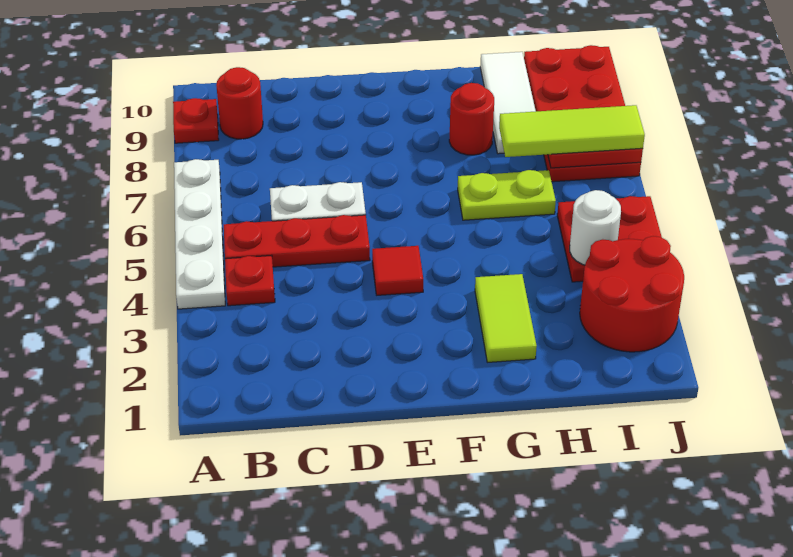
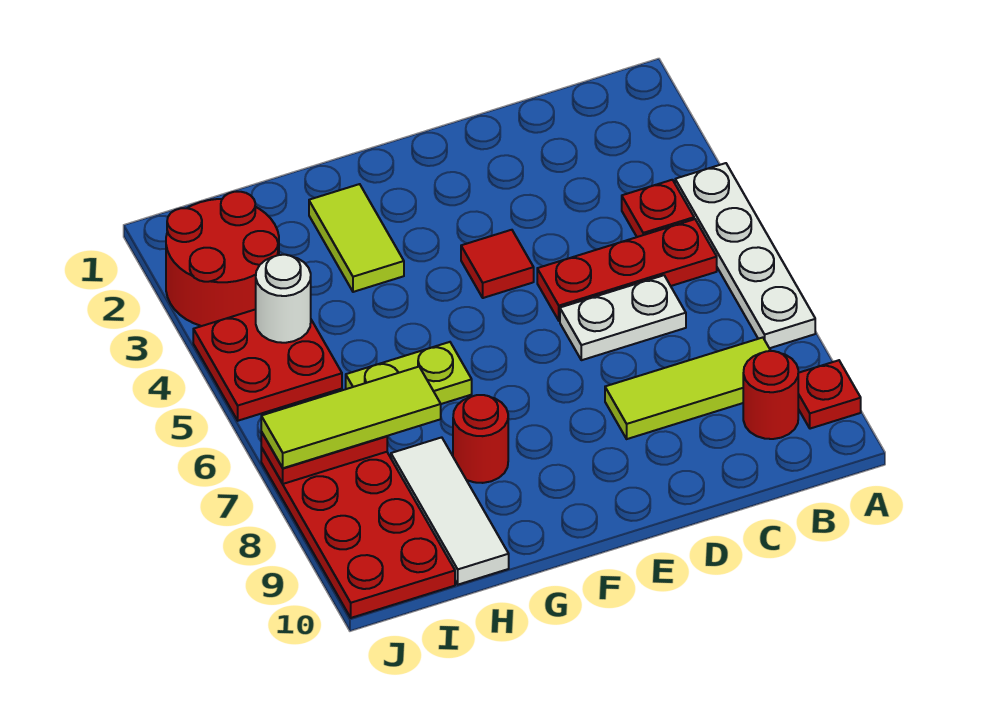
none -> lime tile B8:D8 level 1

